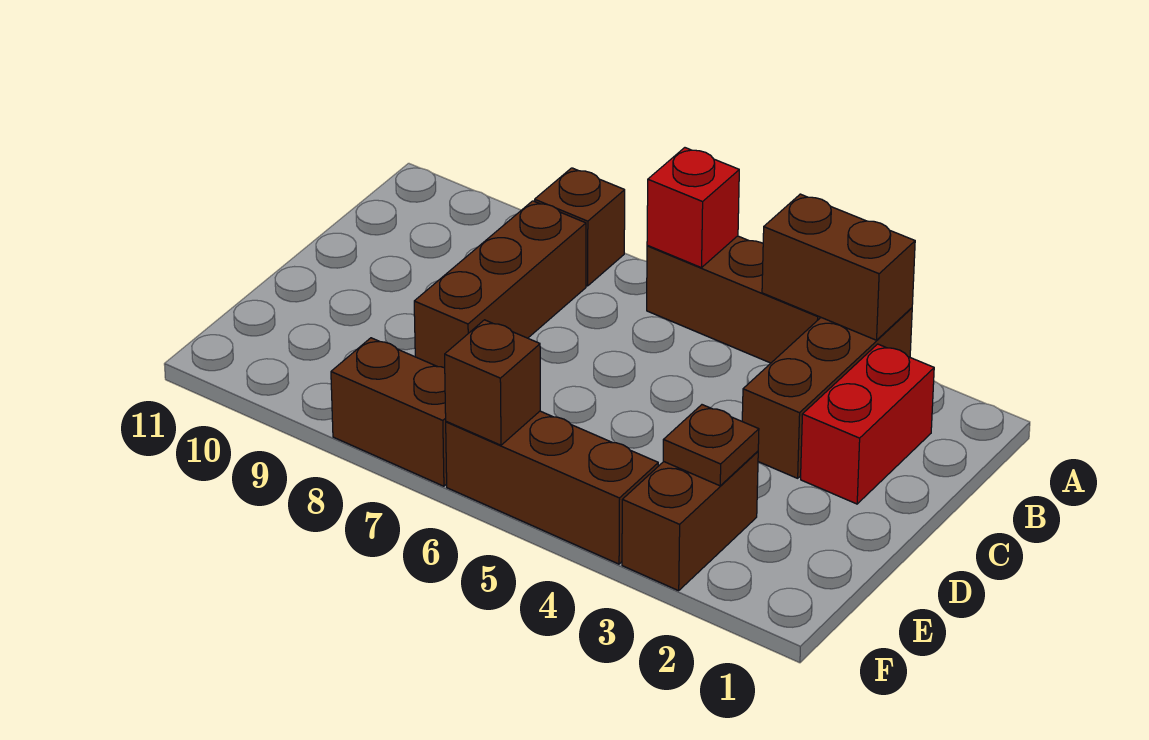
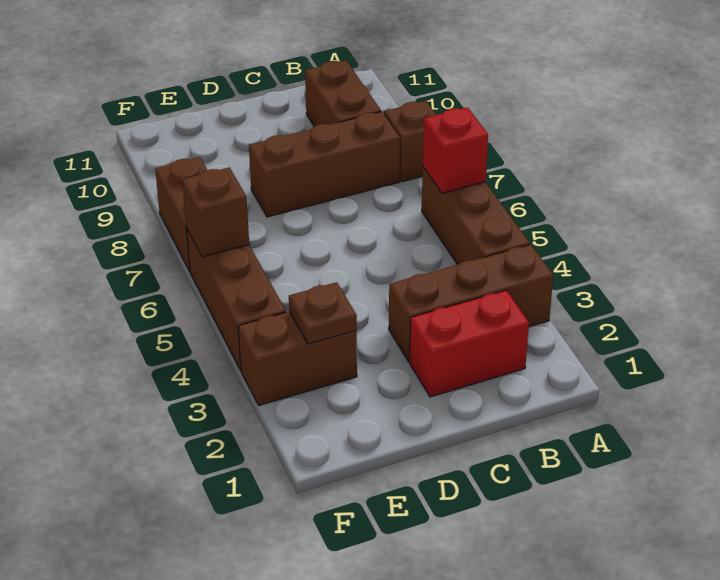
brown brick A3:A4 level 2 -> brown brick B9:B10 level 1

